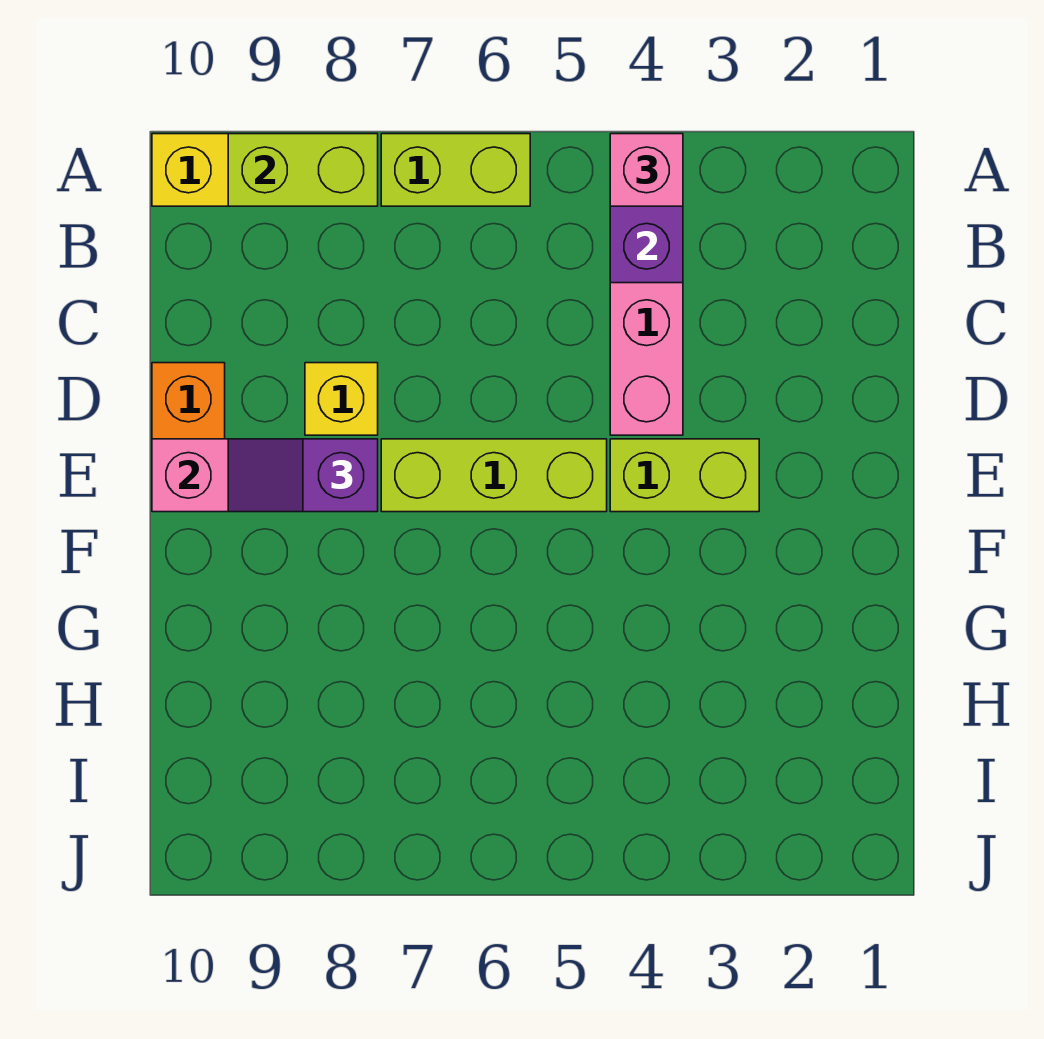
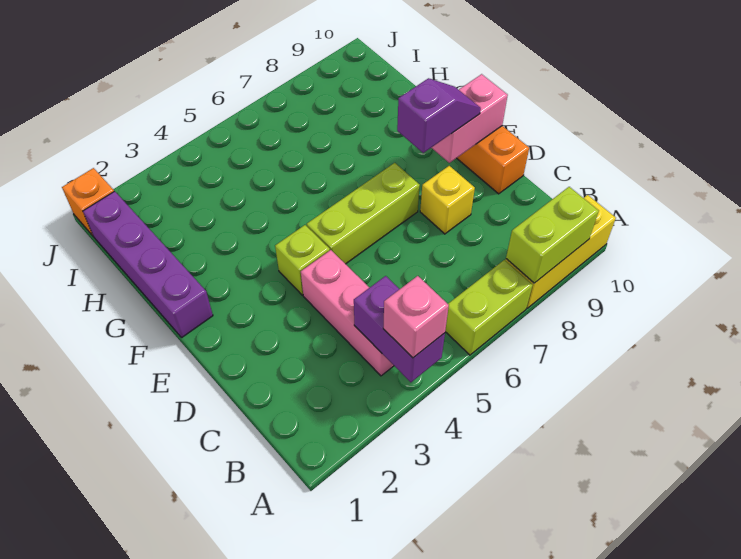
lime brick E3:E4 level 1 -> lime brick E4 level 1
none -> purple brick F1:I1 level 1
none -> orange brick J1 level 1

